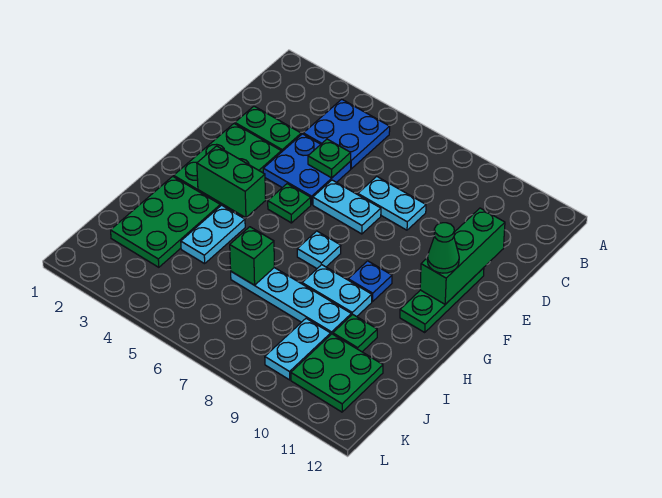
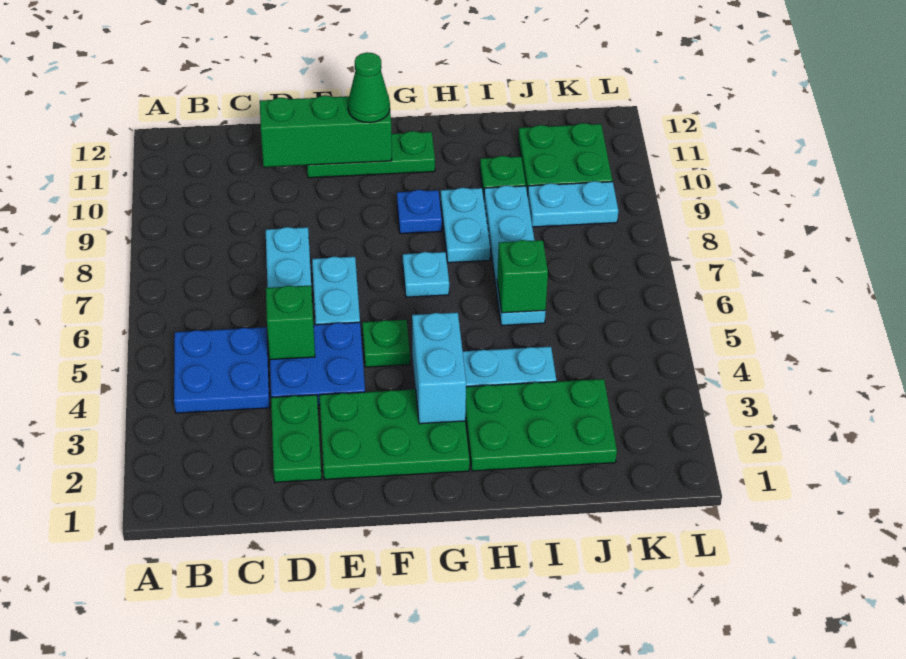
green plate D5 level 2 -> green brick D5 level 2
green brick G3:G4 level 2 -> cyan brick G3:G4 level 2

